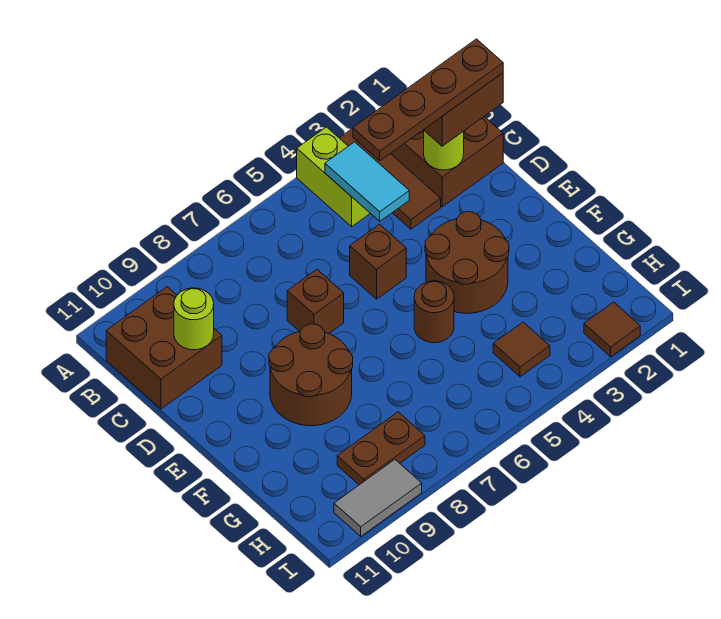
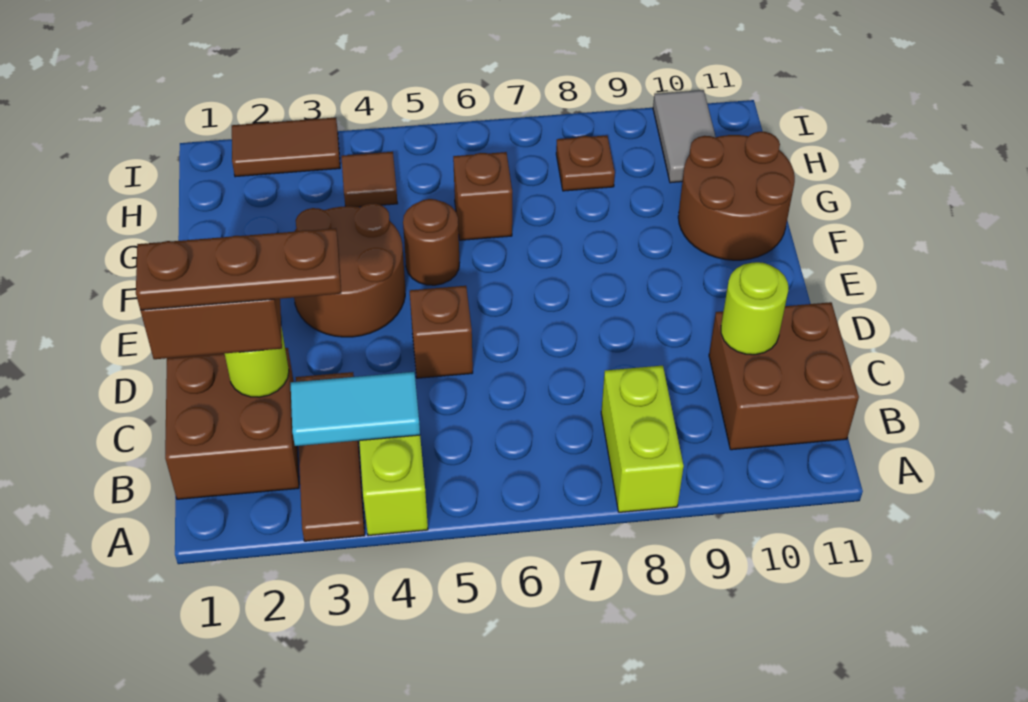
none -> lime brick A8:B8 level 1
cyan tile B4:C4 level 2 -> cyan tile B3:B4 level 2
brown plate C1:C4 level 4 -> brown plate C1:C3 level 4
brown brick D7 level 1 -> brown brick G6 level 1
brown round brick E8:F9 level 1 -> brown round brick F10:G11 level 1
brown plate H8:H9 level 1 -> brown plate H8 level 1
brown tile I2 level 1 -> brown tile I2:I3 level 1
grey tile I9:I10 level 1 -> grey tile H10:I10 level 1

